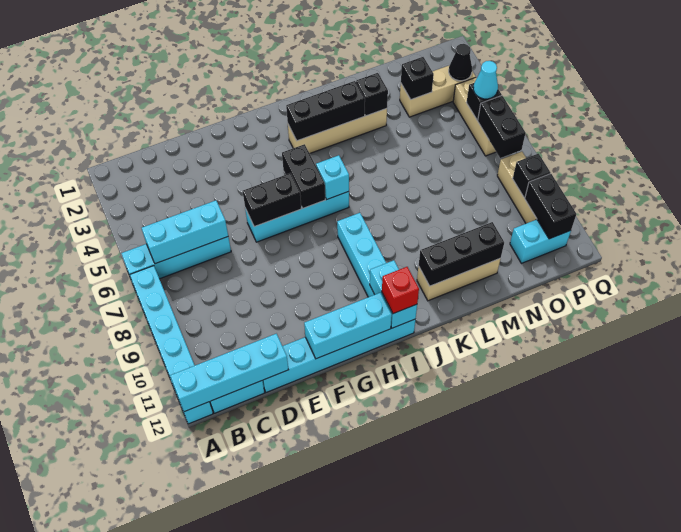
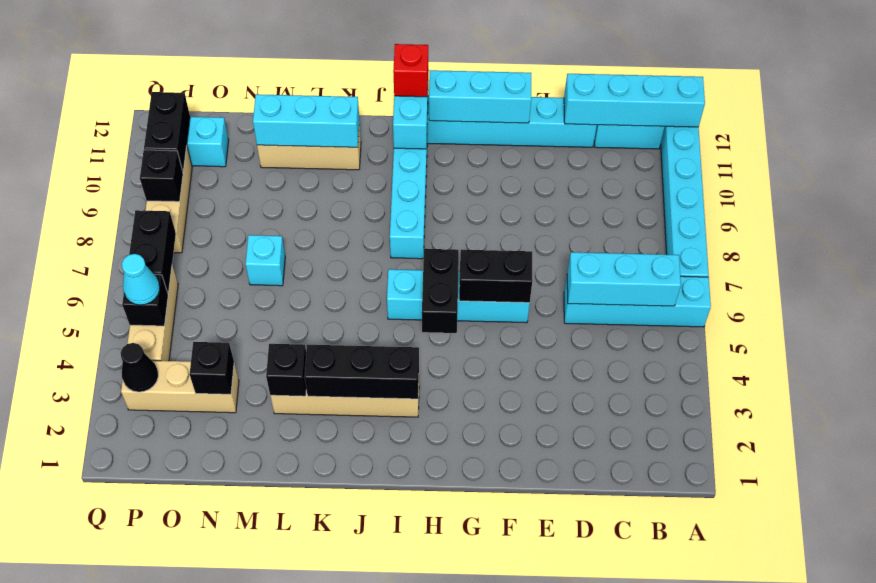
cyan brick I6 level 2 -> cyan brick M7 level 1
black brick K11:M11 level 2 -> cyan brick K11:M11 level 2

